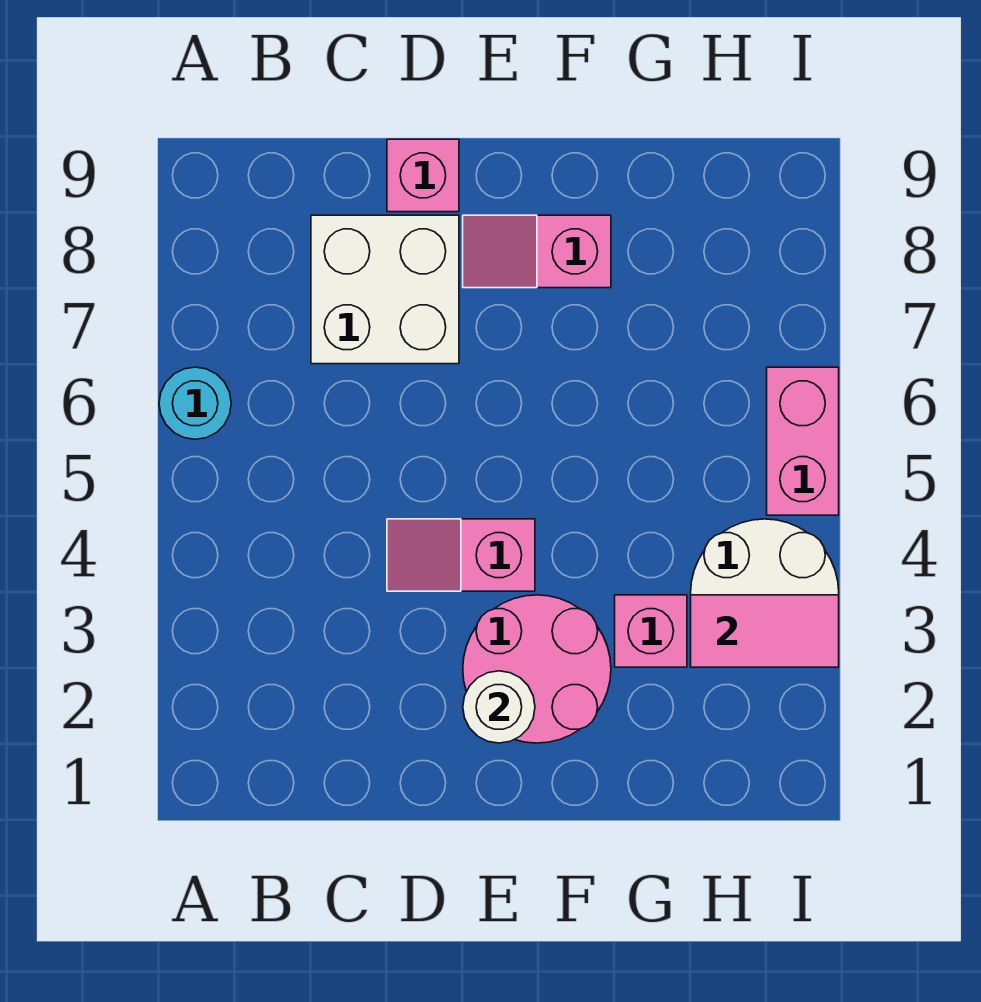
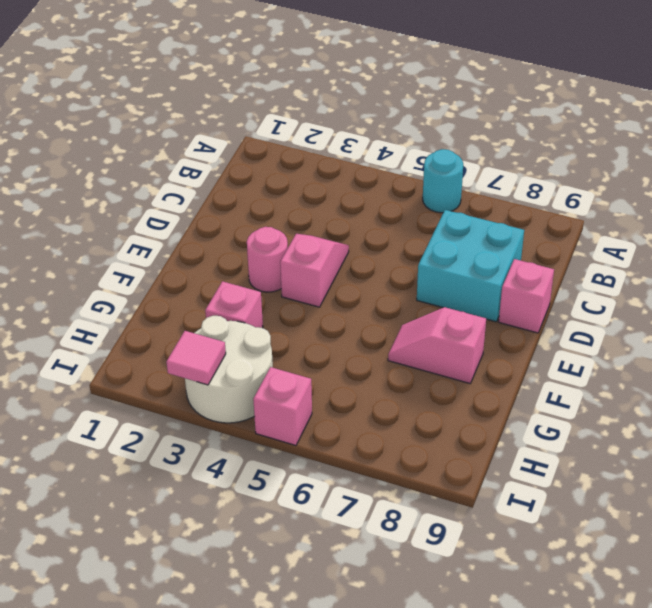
white brick C7:D8 level 1 -> cyan brick C7:D8 level 1
pink round brick E2:F3 level 1 -> pink round brick E3 level 1
white round brick E2 level 2 -> none
pink slope E8:F8 level 1 top F -> pink slope F7:F8 level 1 top 8
pink tile H3:I3 level 2 -> pink tile I3 level 2
pink brick I5:I6 level 1 -> pink brick I5 level 1

